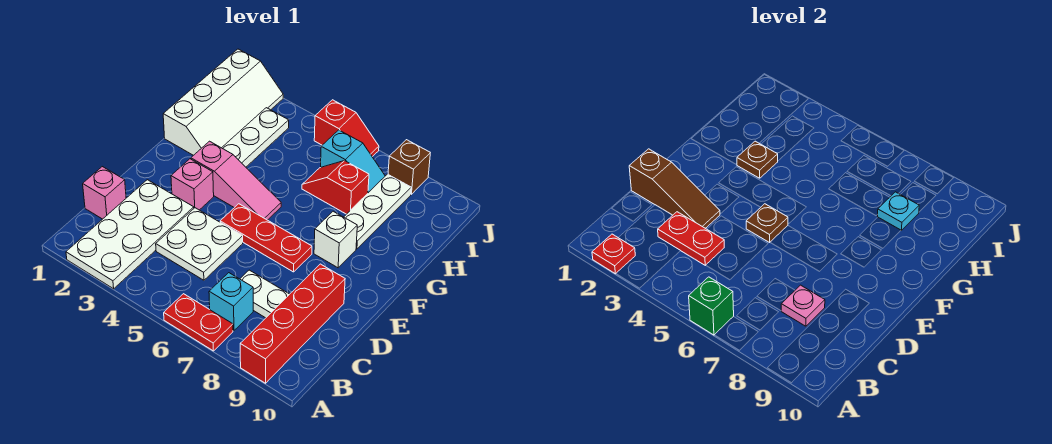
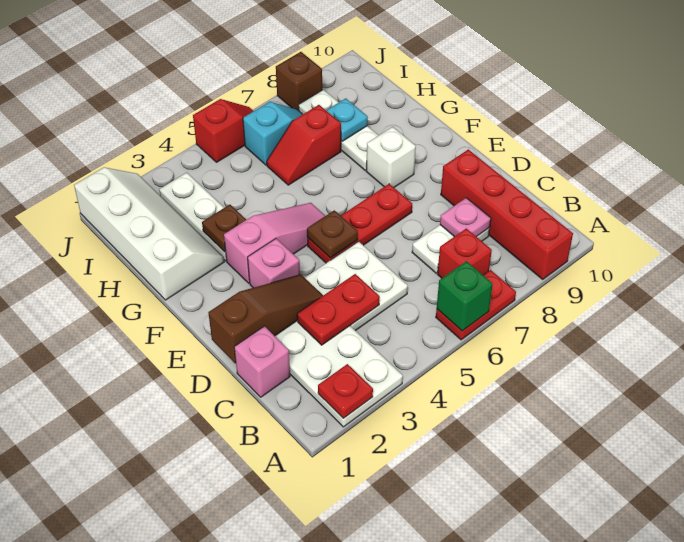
cyan brick B7 level 1 -> red brick B7 level 1

